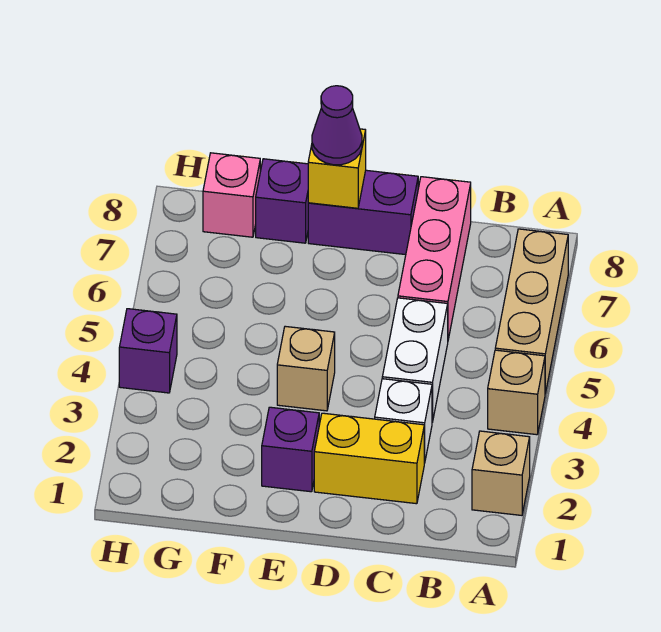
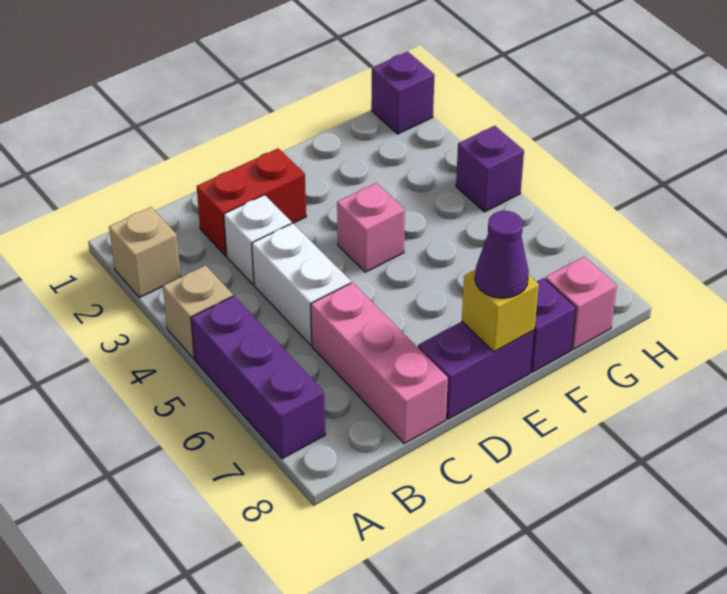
tan brick A5:A7 level 1 -> purple brick A5:A7 level 1
yellow brick C2:D2 level 1 -> red brick C2:D2 level 1
purple brick E2 level 1 -> purple brick H1 level 1
tan brick E4 level 1 -> pink brick E4 level 1

